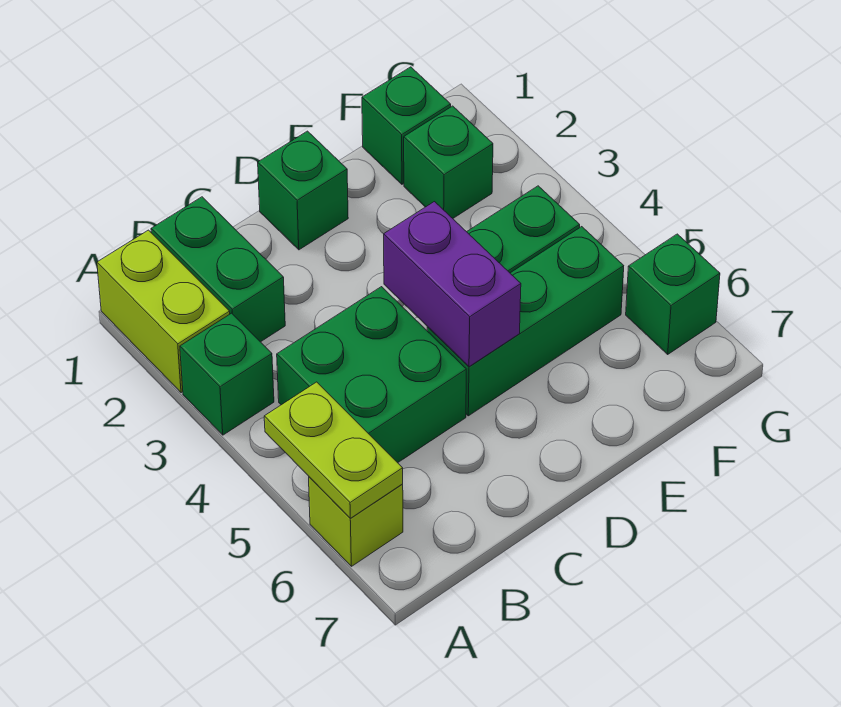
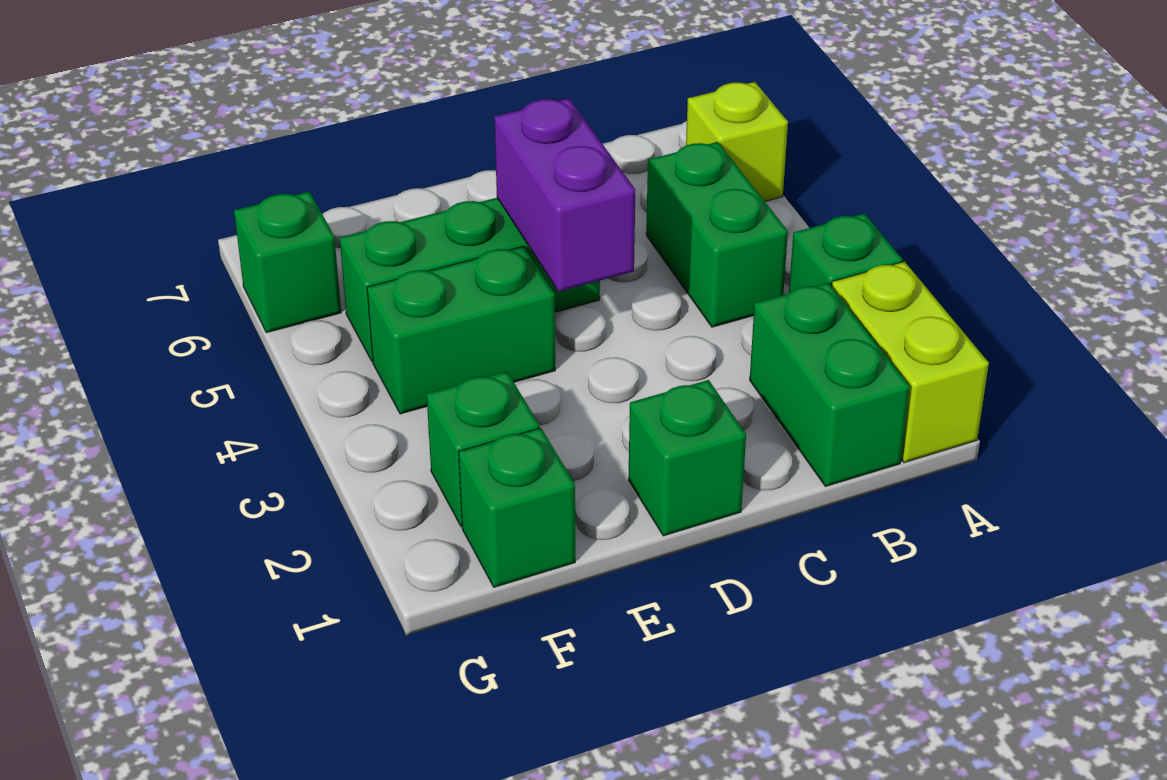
lime plate A5:A6 level 2 -> none
green brick B4:C5 level 1 -> green brick B4:B5 level 1

